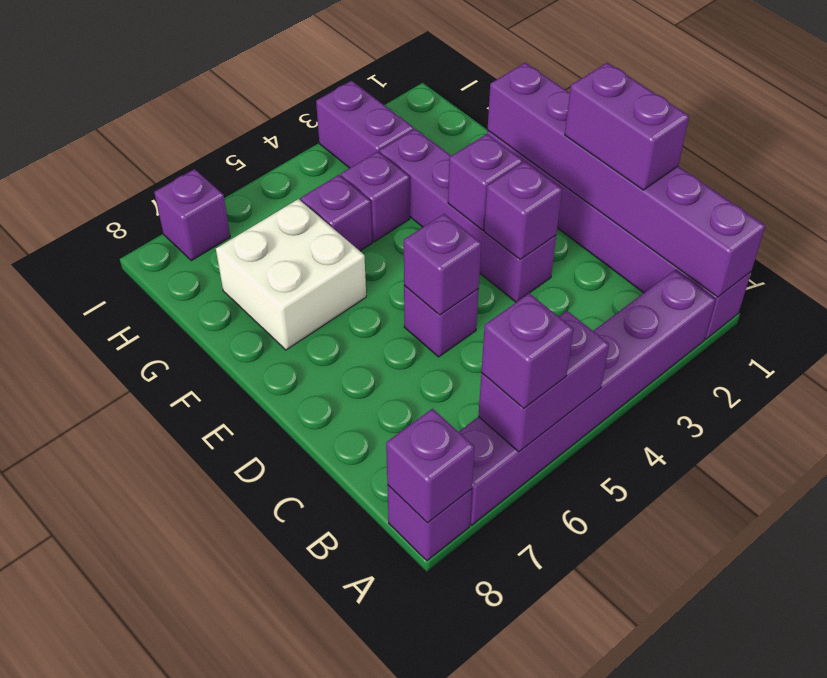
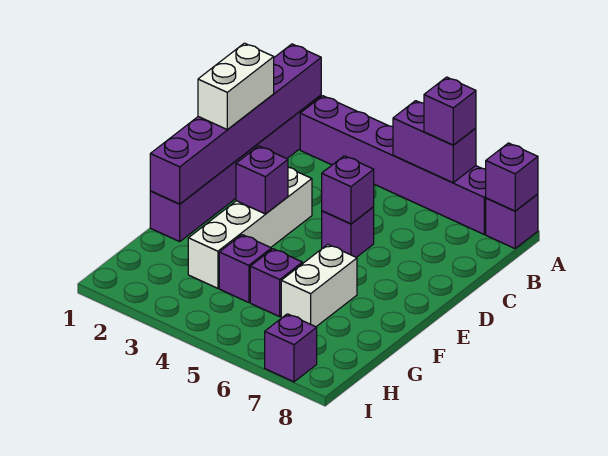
purple brick C1:D1 level 3 -> white brick C1:D1 level 3
purple brick D3:G3 level 1 -> white brick D3:G3 level 1
purple brick D3 level 2 -> none
white brick F6:G7 level 1 -> white brick F6:G6 level 1
purple brick H3:I3 level 1 -> none

